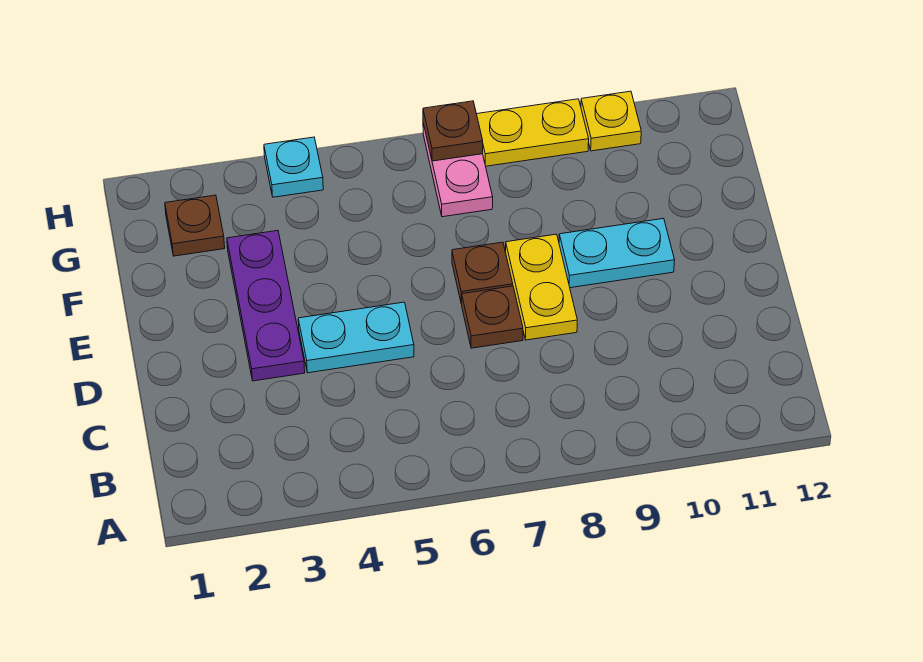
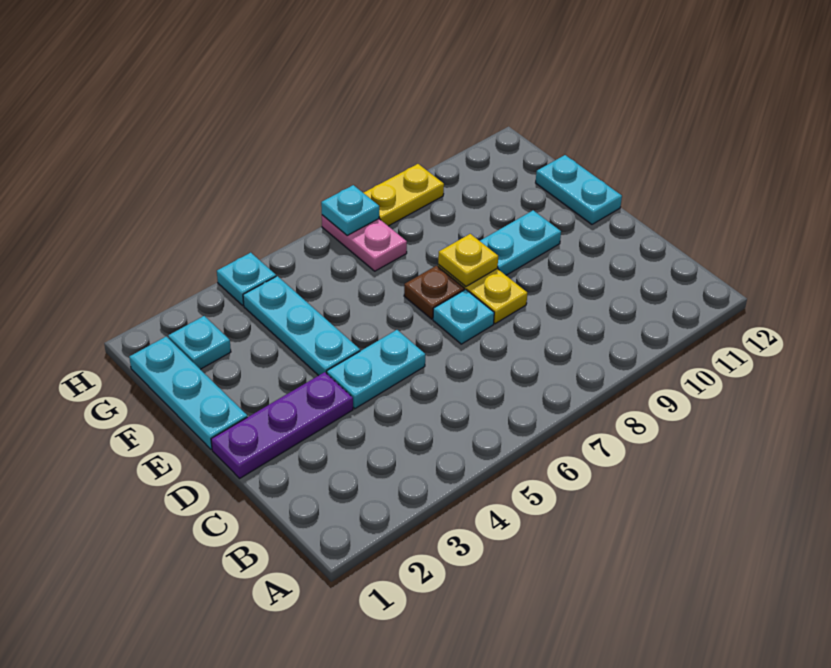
purple plate D3:F3 level 1 -> purple plate D1:D3 level 1
brown plate D7 level 1 -> cyan plate D7 level 1
none -> cyan plate E1:G1 level 1
none -> cyan plate E4:G4 level 1
none -> cyan plate E12:F12 level 1
brown plate G2 level 1 -> cyan plate G2 level 1
brown plate H7 level 2 -> cyan plate H7 level 2
yellow plate H10 level 1 -> yellow plate E8 level 2

